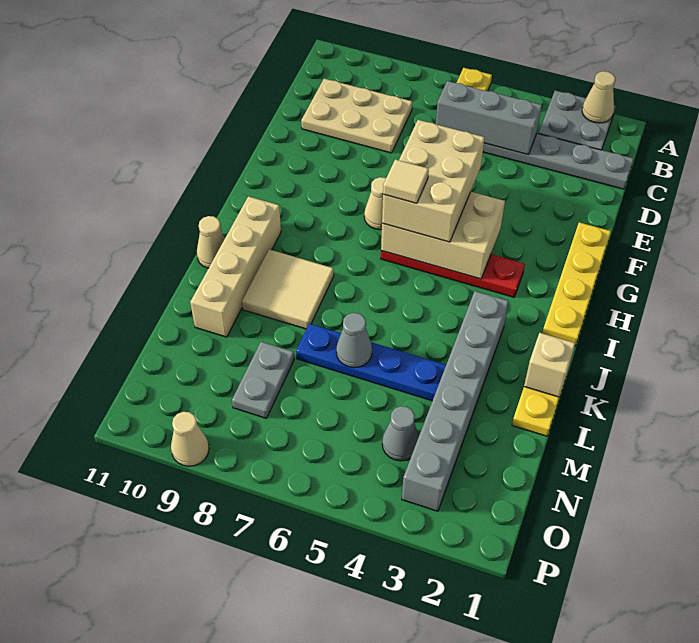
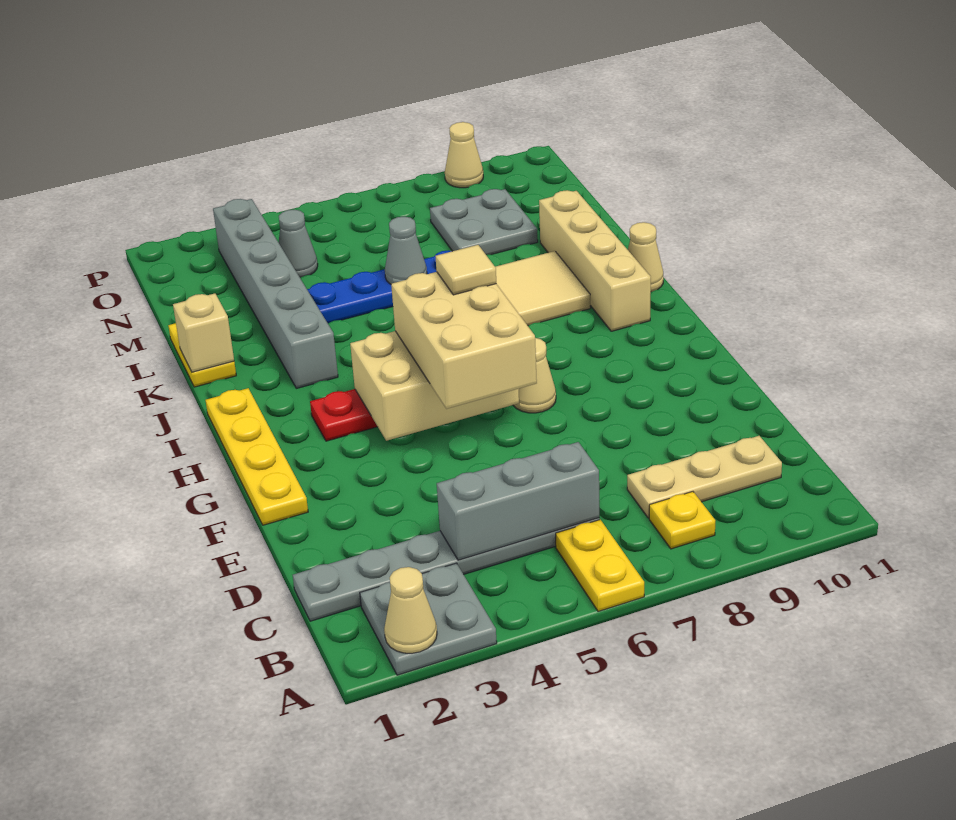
none -> yellow plate B8 level 1
tan plate C8:D10 level 1 -> tan plate C8:C10 level 1
grey plate M8:N8 level 1 -> grey plate M8:N9 level 1

